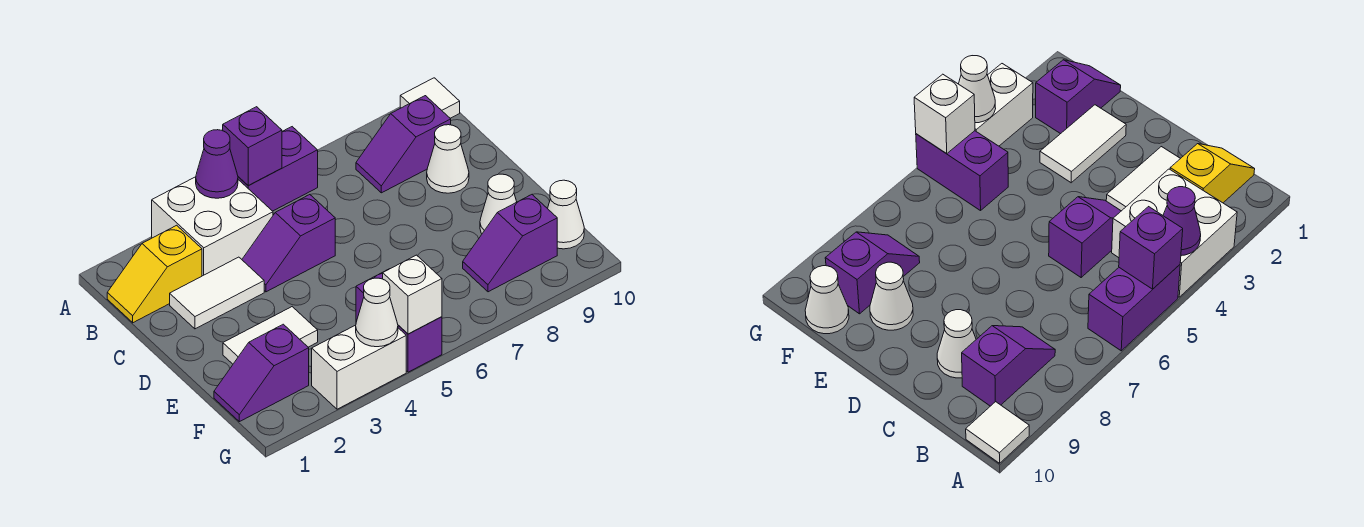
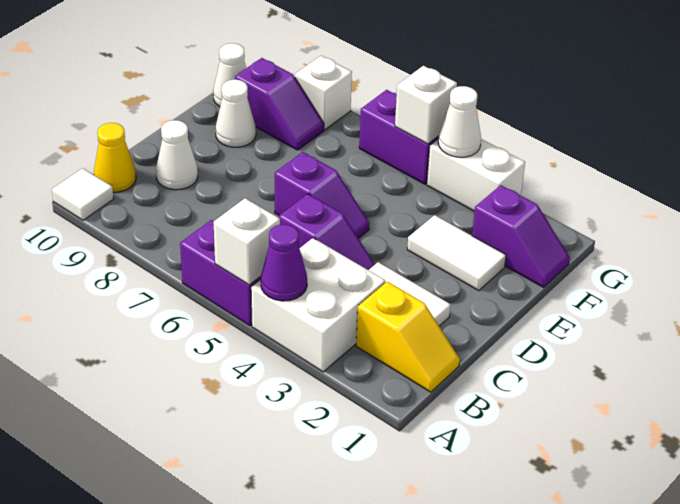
purple brick A5 level 2 -> white brick A5 level 2
purple slope B8:B9 level 1 top 9 -> purple slope D5:D6 level 1 top 6
none -> yellow cone B10 level 1
purple brick F5:G5 level 1 -> purple brick G5:G6 level 1
none -> white brick G8 level 1

